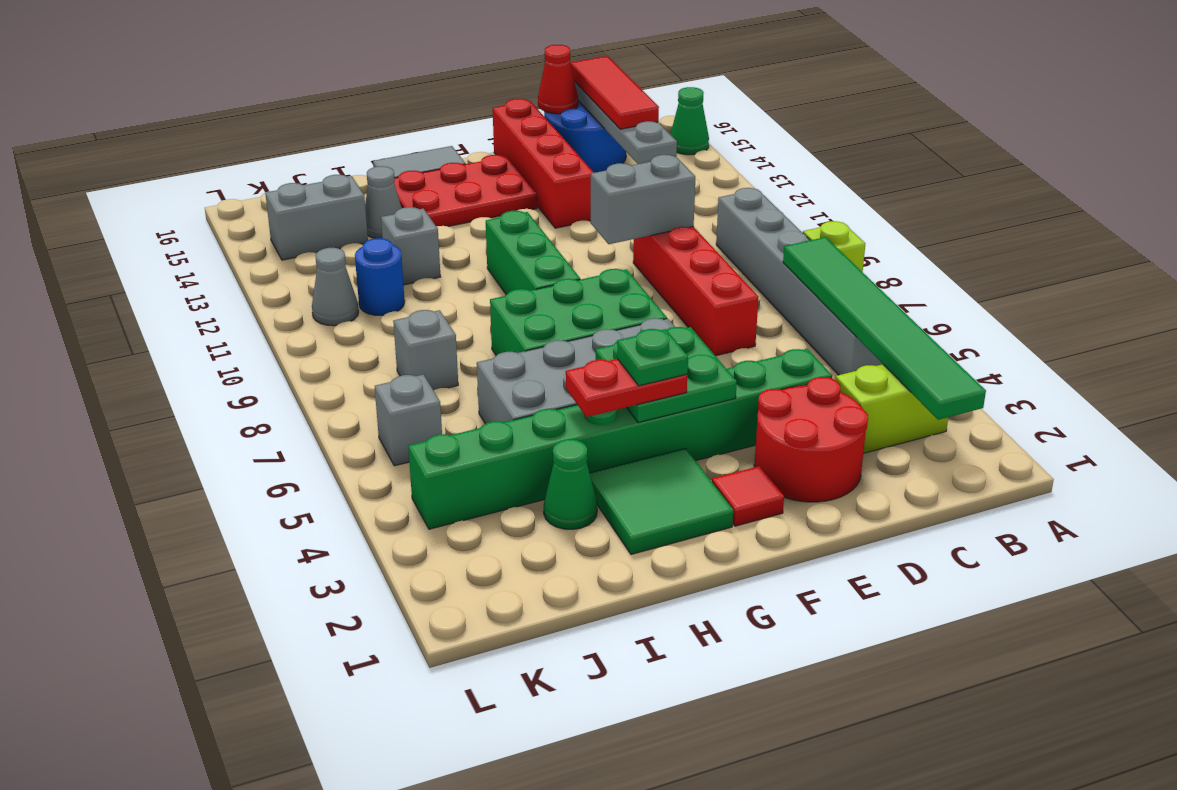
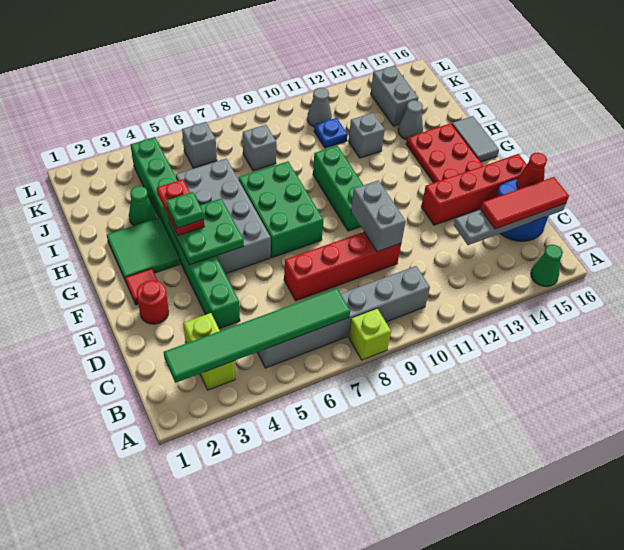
red round brick D2:E3 level 1 -> red round brick E2 level 1
green brick G9:G11 level 1 -> green brick F10:H10 level 1
blue round brick J11 level 1 -> blue plate J11 level 1

